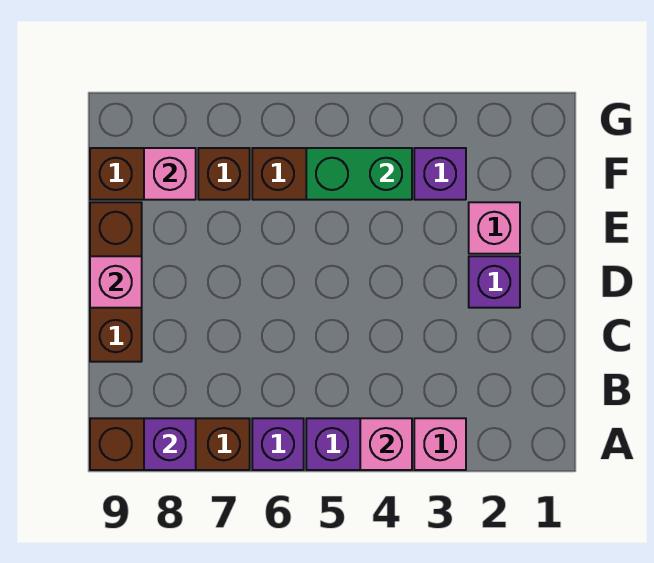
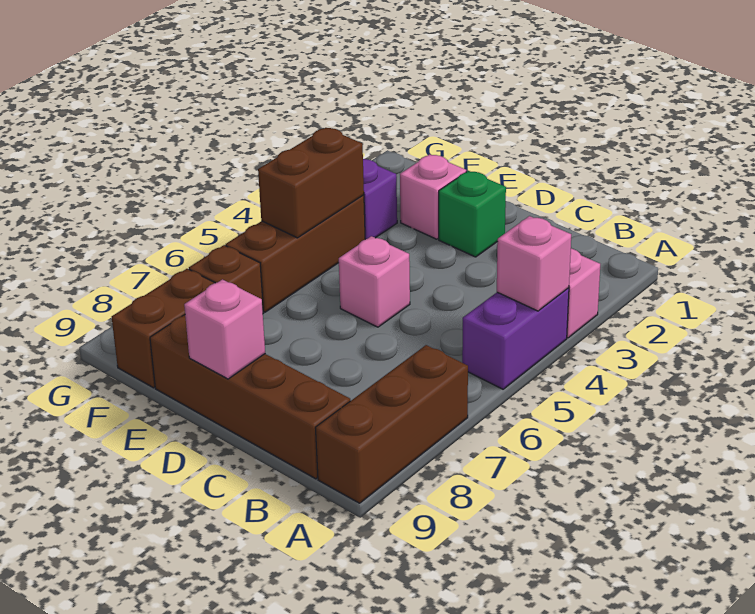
purple brick A6 level 1 -> none
purple brick A8 level 2 -> none
brown brick C9:E9 level 1 -> brown brick B9:E9 level 1
purple brick D2 level 1 -> green brick D2 level 1
green brick F4:F5 level 2 -> brown brick F4:F5 level 2
pink brick F8 level 2 -> pink brick D5 level 1

